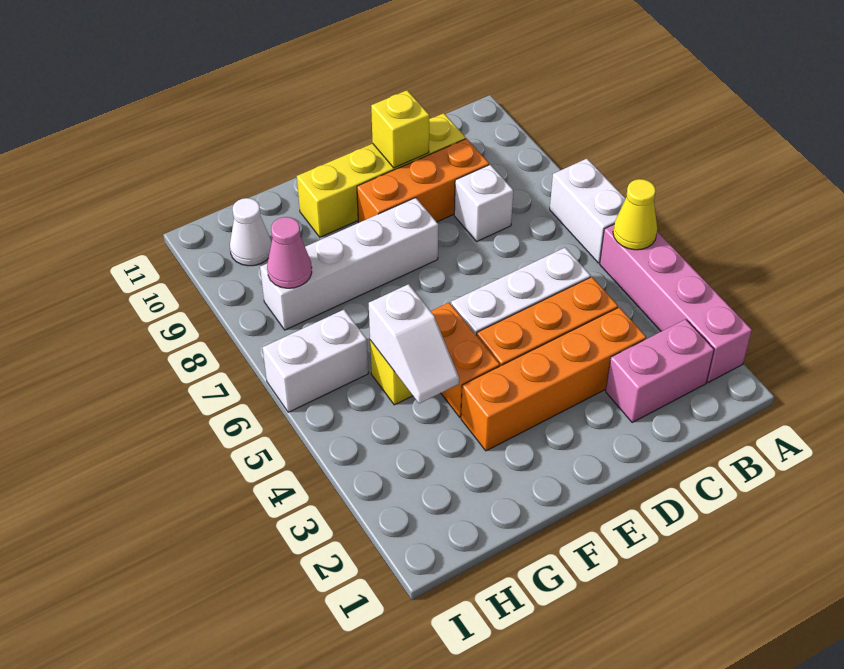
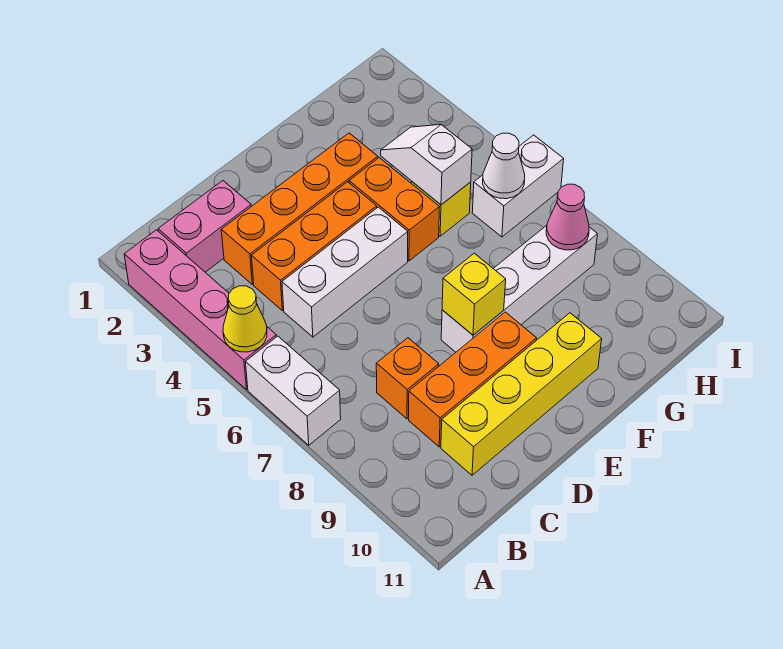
white brick C8 level 1 -> orange brick C8 level 1
yellow brick D10 level 2 -> yellow brick E8 level 2
white cone H10 level 1 -> white cone H6 level 2

